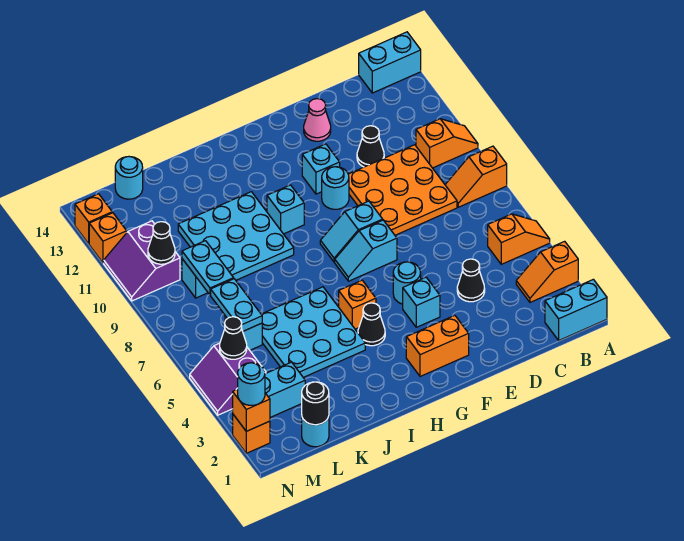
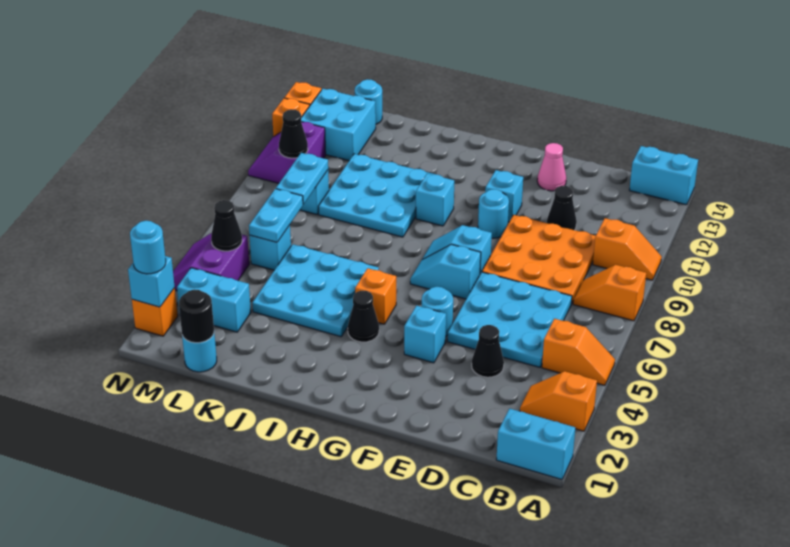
none -> cyan plate C5:E7 level 1
orange brick F2:G2 level 1 -> none
none -> cyan brick L12:M13 level 1
orange brick N2 level 2 -> cyan brick N2 level 2

